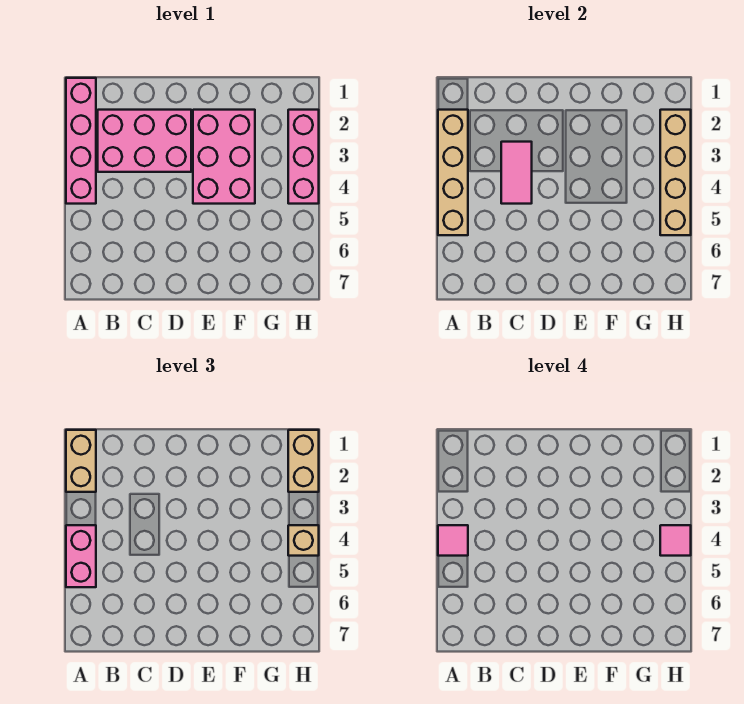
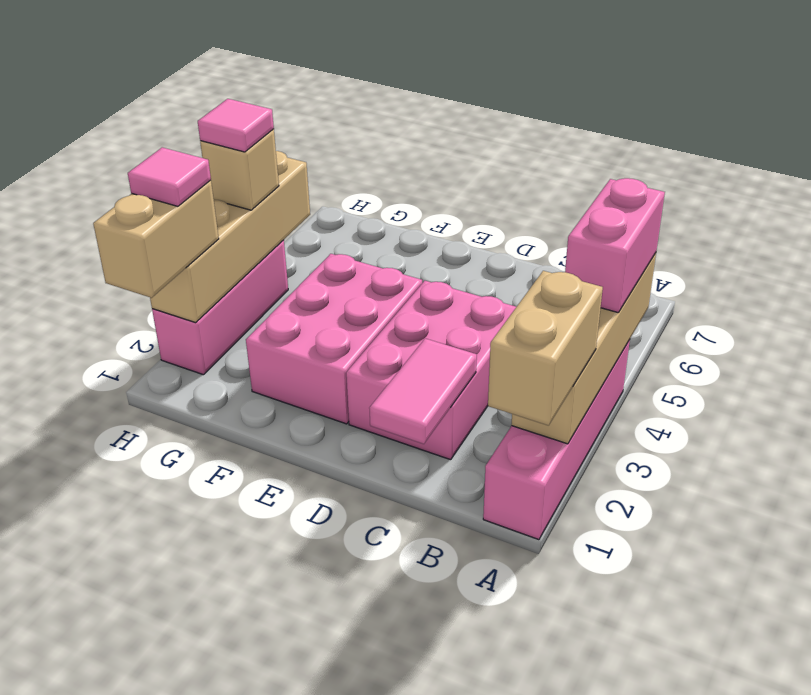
pink tile A4 level 4 -> pink tile H2 level 4
pink brick B2:D3 level 1 -> pink brick C2:D4 level 1
pink tile C3:C4 level 2 -> pink tile C1:C2 level 2

